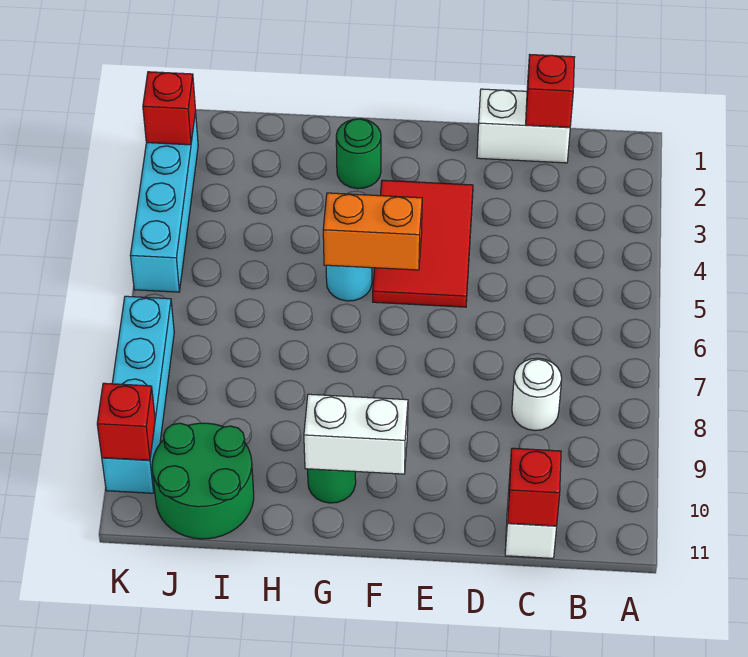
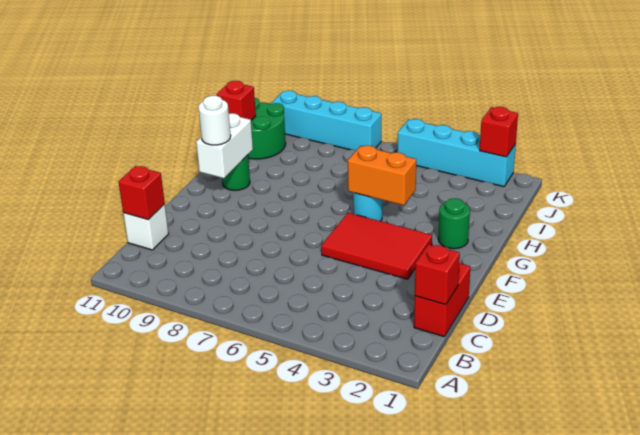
white brick C1:D1 level 1 -> red brick C1:D1 level 1
white round brick C8 level 1 -> white round brick F10 level 3
orange brick F5:G5 level 2 -> orange brick G4:G5 level 2
red brick K10 level 2 -> red brick I11 level 2

